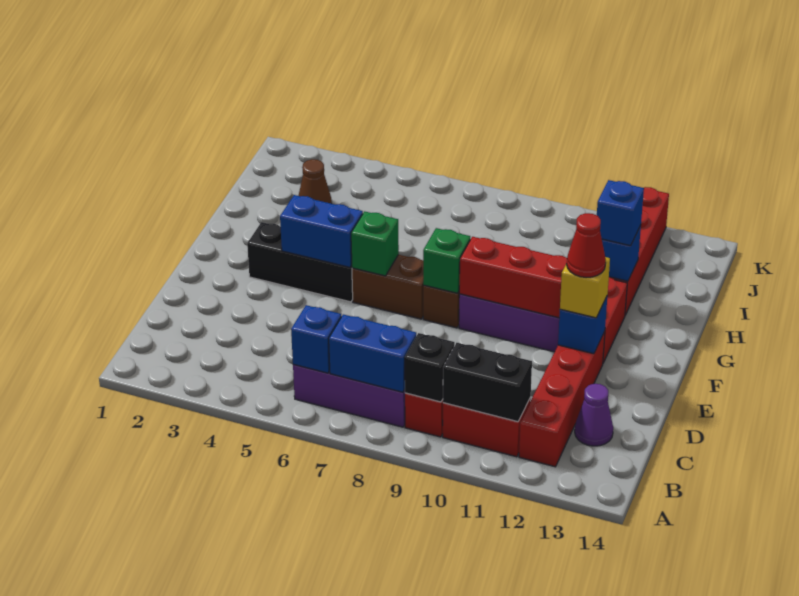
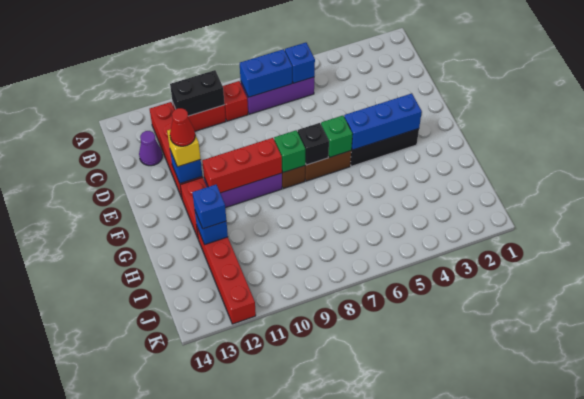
black brick B9 level 2 -> black brick F7 level 2
blue brick F4:F5 level 2 -> blue brick F3:F5 level 2
brown cone I3 level 1 -> none

